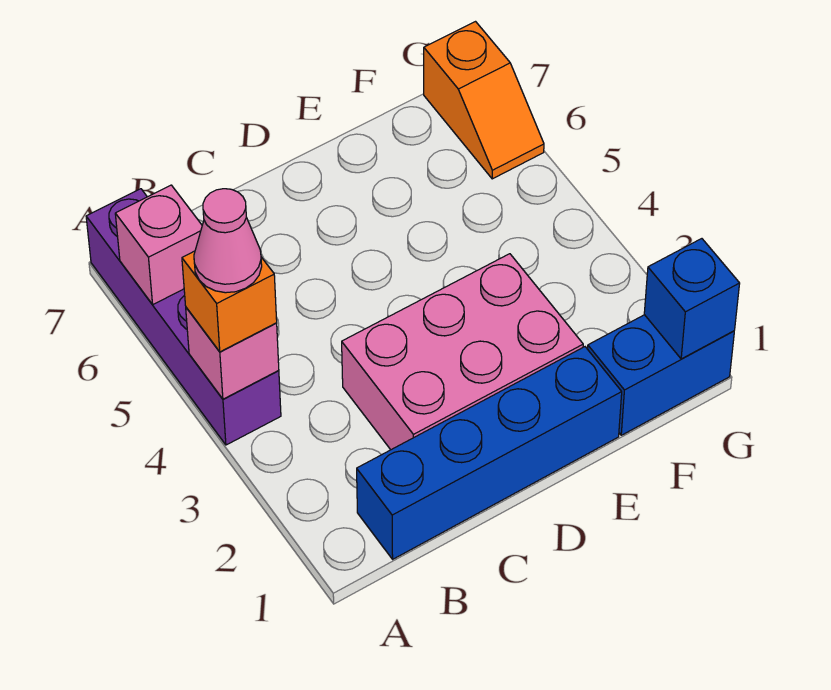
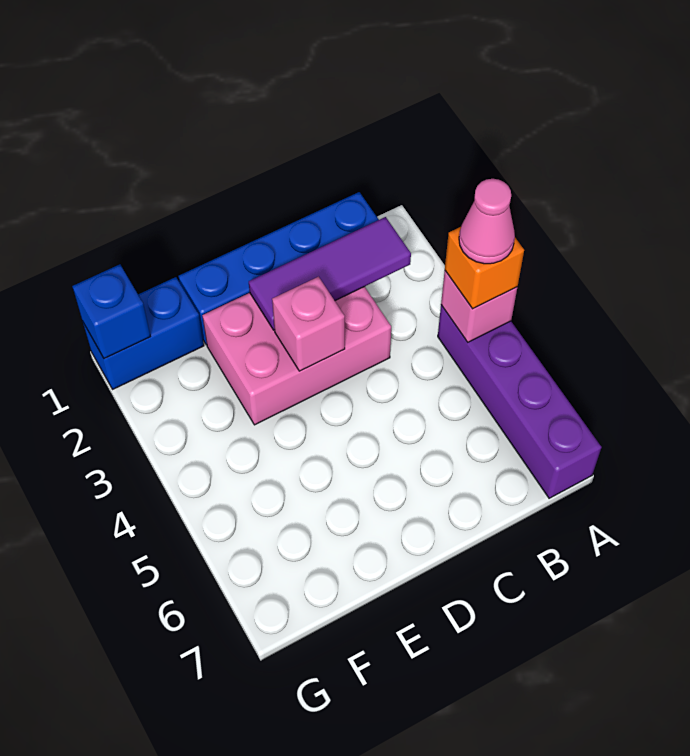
pink brick A6 level 2 -> pink brick D3 level 2
none -> purple tile B2:D2 level 2
orange slope G6:G7 level 1 top 7 -> none

